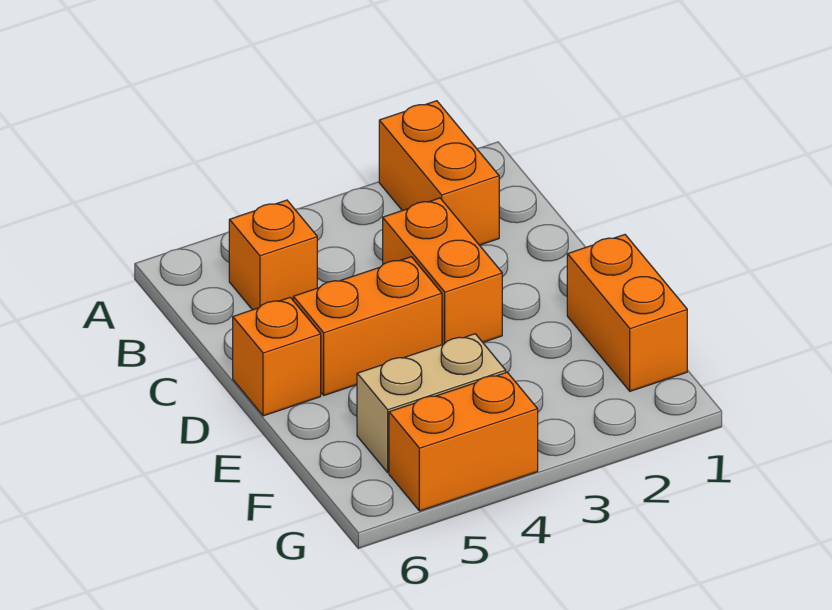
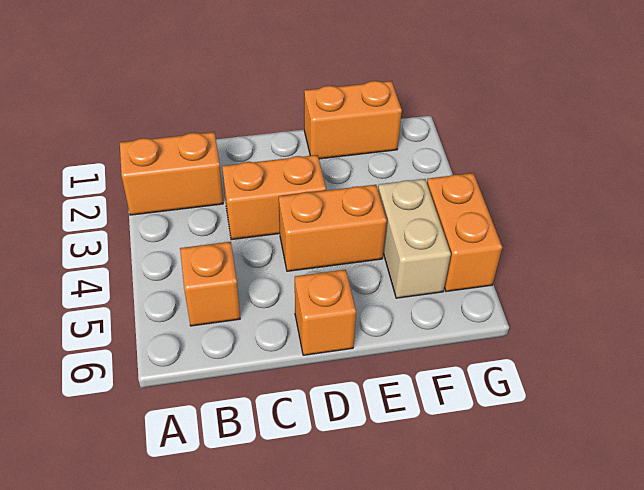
orange brick D4:D5 level 1 -> orange brick D4:E4 level 1

